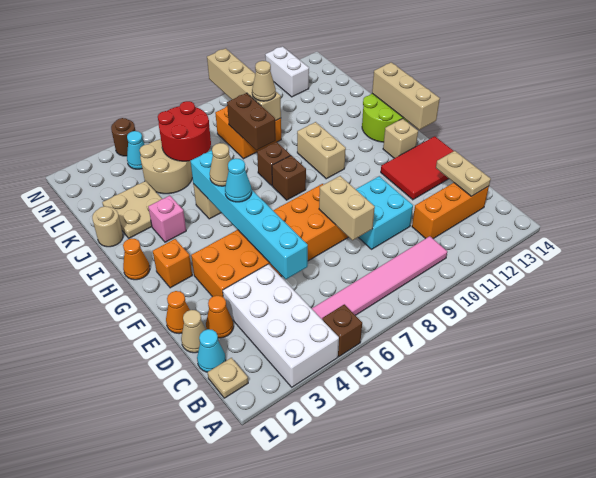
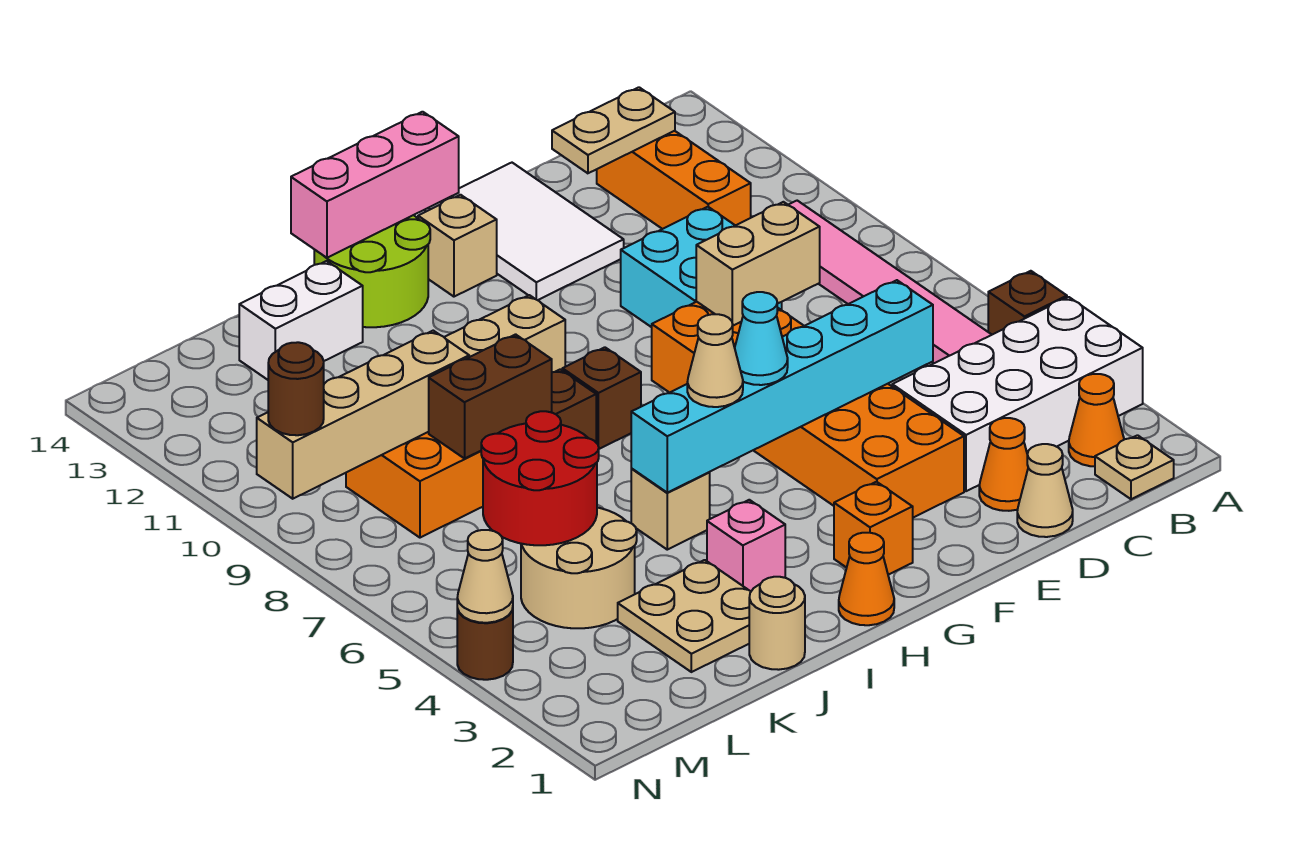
cyan cone C1 level 1 -> none
orange cone E1 level 1 -> orange cone B2 level 1
red tile E12:F14 level 1 -> white tile E12:F14 level 1
tan brick G14:I14 level 2 -> pink brick G14:I14 level 2
tan cone K9 level 3 -> tan cone N4 level 2
cyan cone M4 level 1 -> none
white brick M12:N12 level 1 -> white brick J13:K13 level 1
none -> brown round brick N9 level 3

